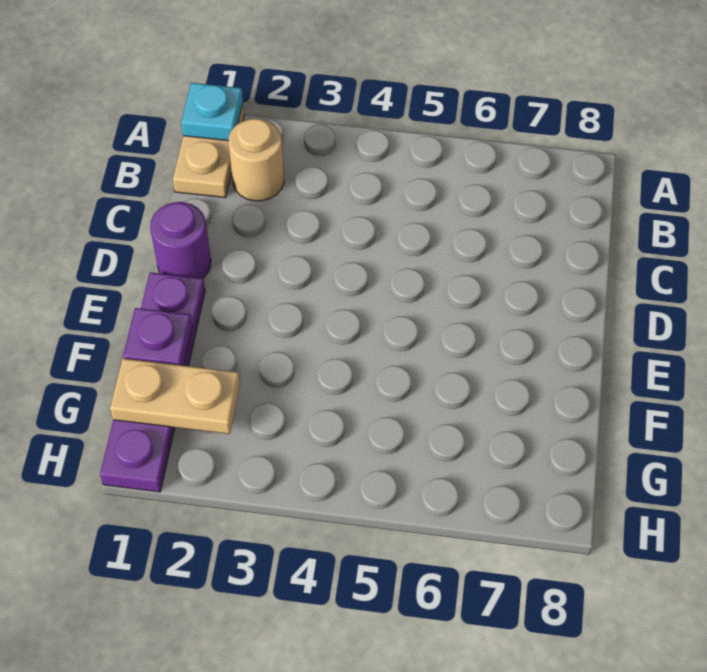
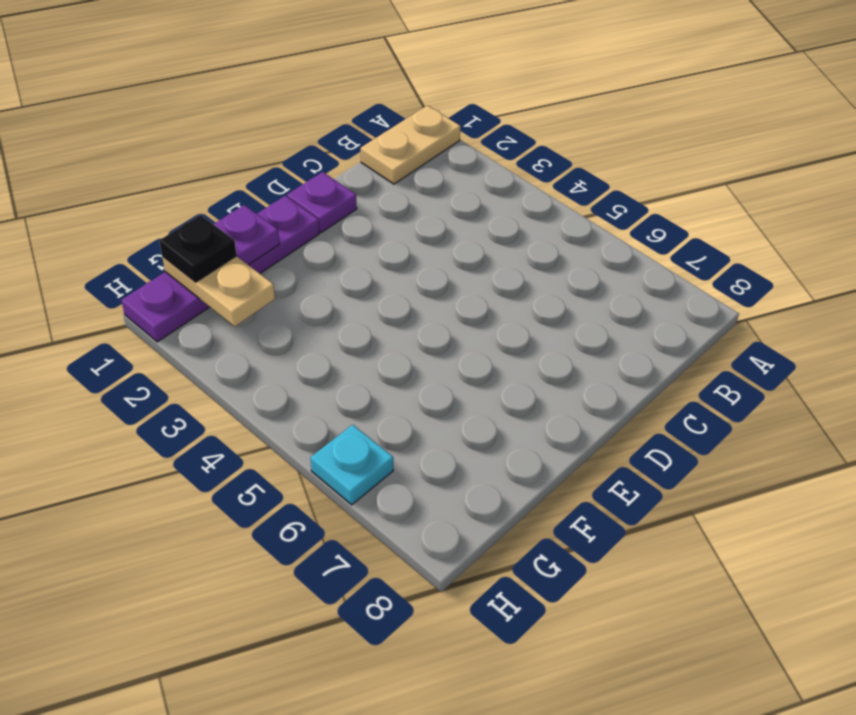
cyan plate A1 level 2 -> cyan plate H6 level 1
tan round brick B2 level 1 -> none
purple round brick D1 level 1 -> purple plate D1 level 1
none -> black plate G1 level 3

